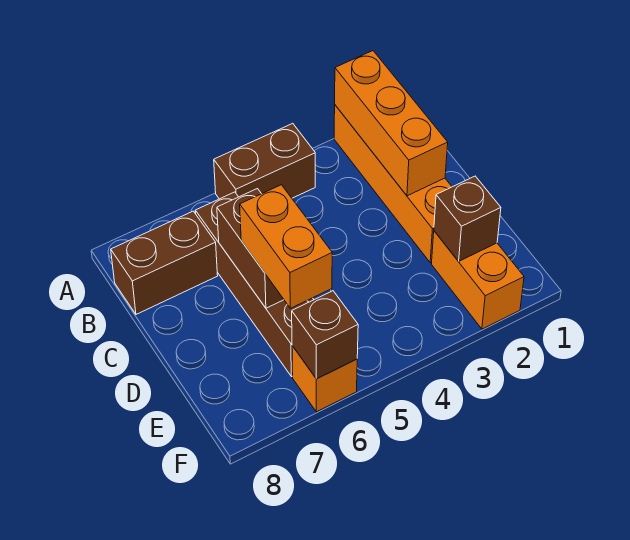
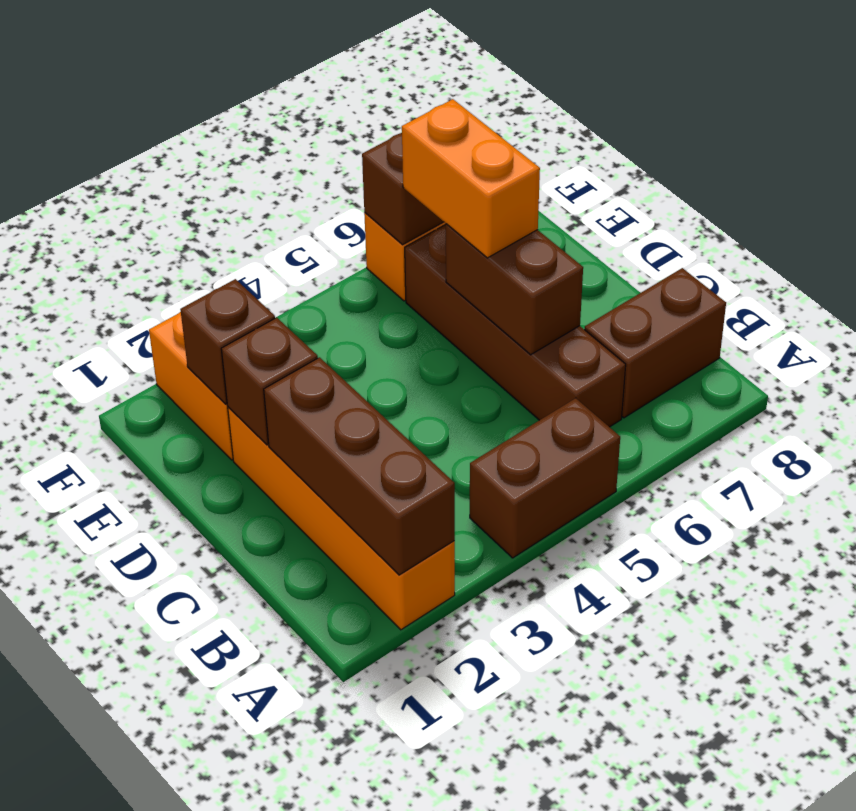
orange brick A2:C2 level 2 -> brown brick A2:C2 level 2
none -> brown brick D2 level 2

